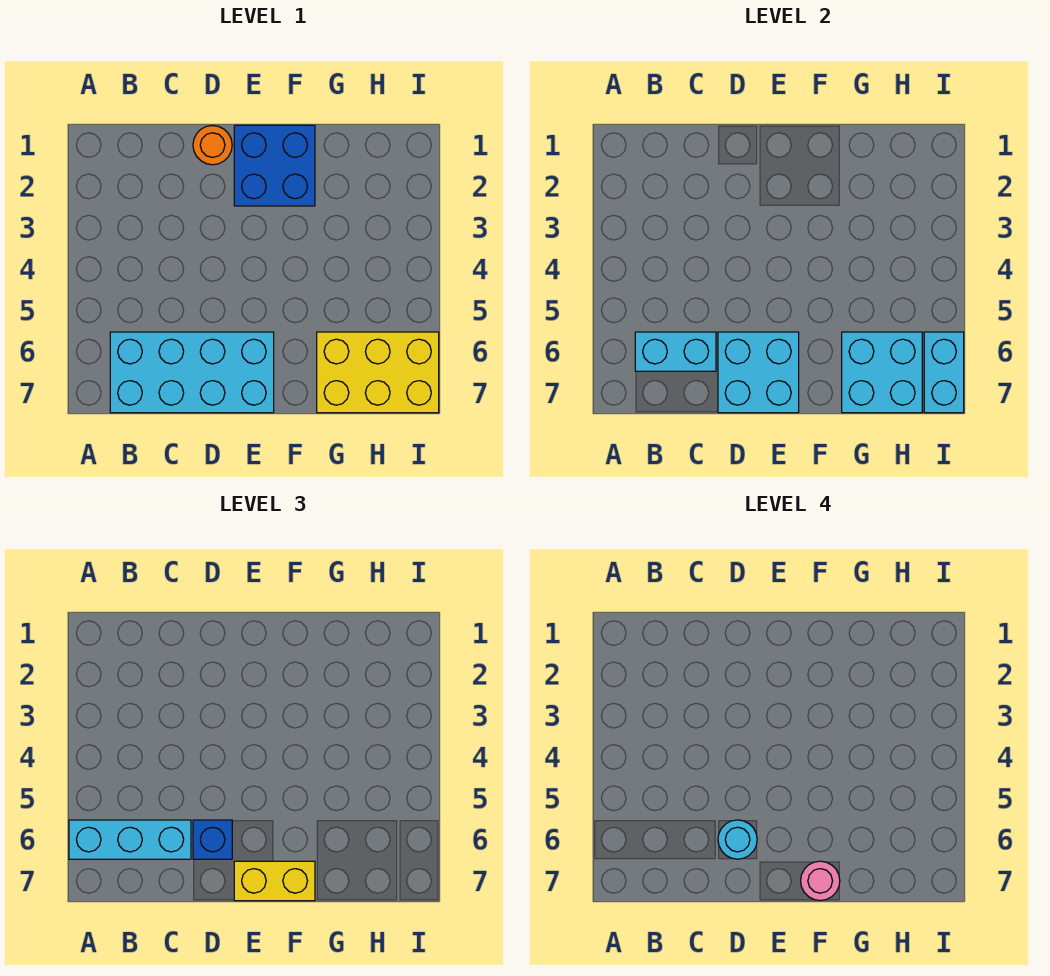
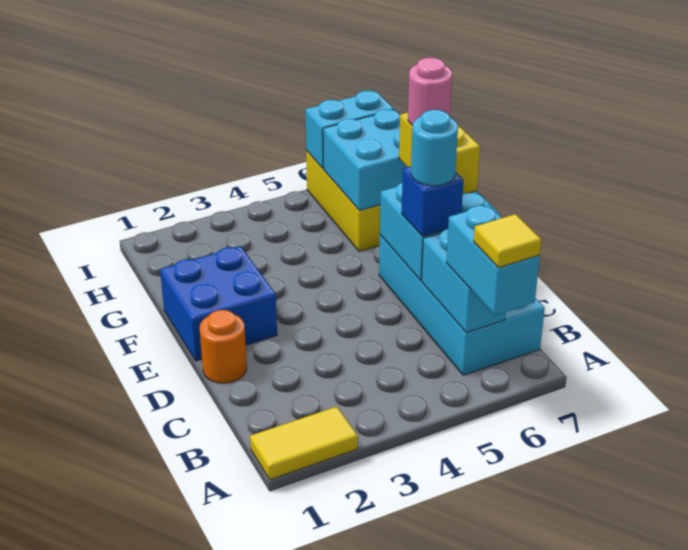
none -> yellow tile A1:A2 level 1
cyan brick A6:C6 level 3 -> cyan brick A6:B6 level 3
none -> yellow tile A6 level 4

